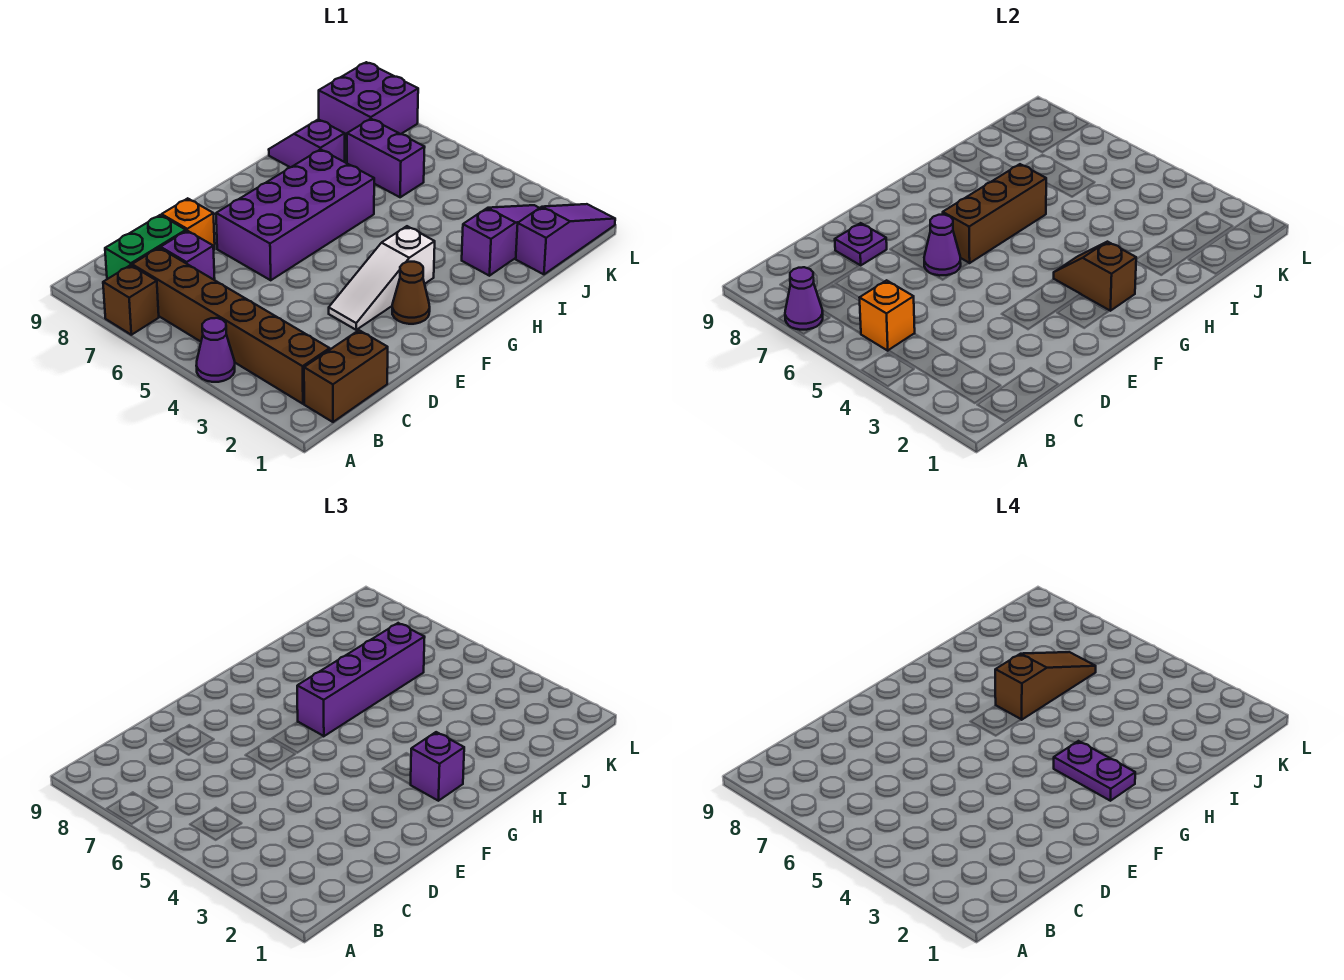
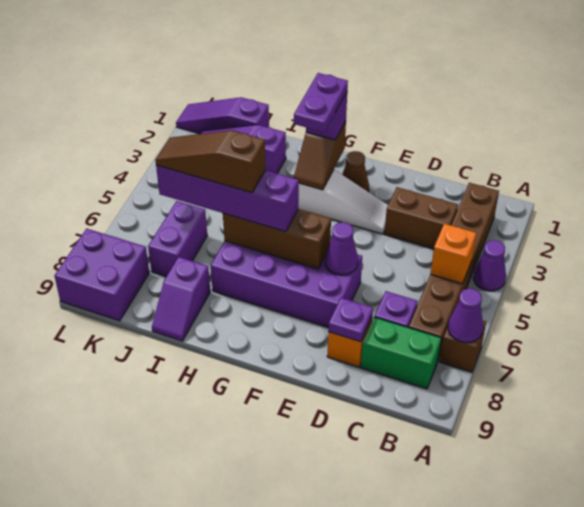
brown brick B1:C1 level 1 -> brown brick C3:D3 level 1

